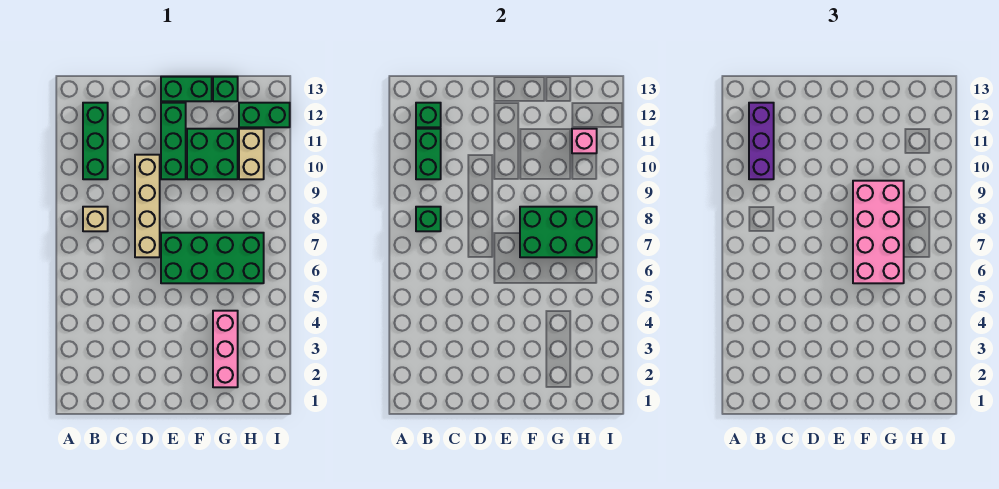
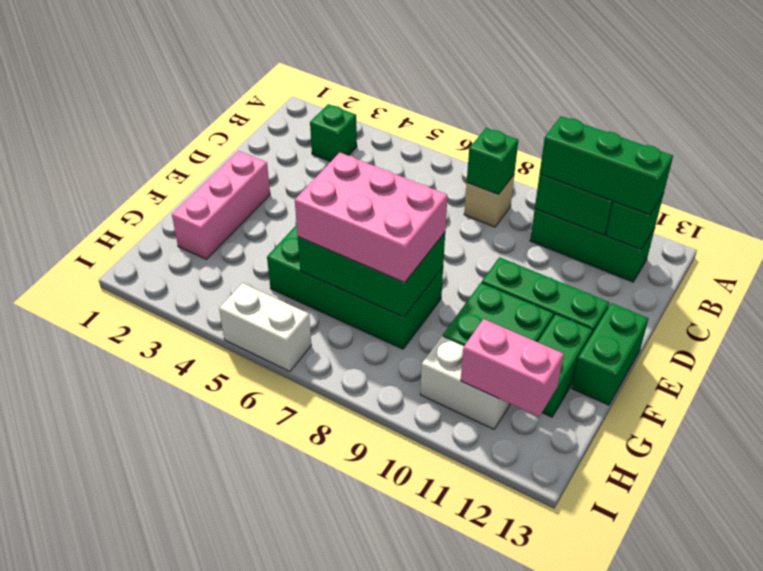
purple brick B10:B12 level 3 -> green brick B10:B12 level 3
tan brick D7:D10 level 1 -> none
green brick E6:H7 level 1 -> green brick F5:G8 level 1
pink brick F6:G9 level 3 -> pink brick F6:G8 level 3
green brick F7:H8 level 2 -> green brick F6:G8 level 2
pink brick G2:G4 level 1 -> pink brick E2:G2 level 1
green brick G13 level 1 -> green brick B3 level 1
tan brick H10:H11 level 1 -> white brick H10:H11 level 1
pink brick H11 level 2 -> pink brick H11:H12 level 2
green brick H12:I12 level 1 -> green brick F12:G12 level 1
none -> white brick I5:I6 level 1

